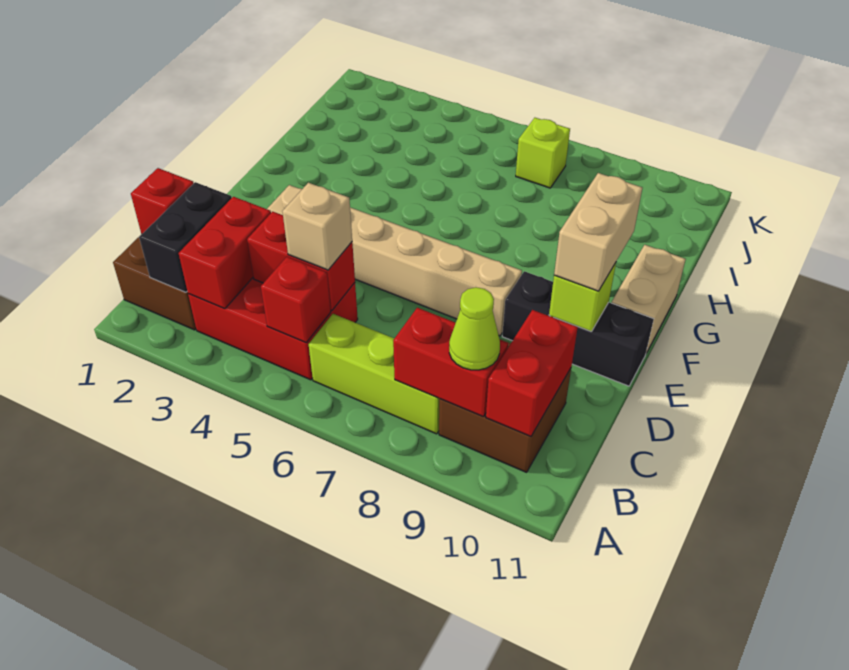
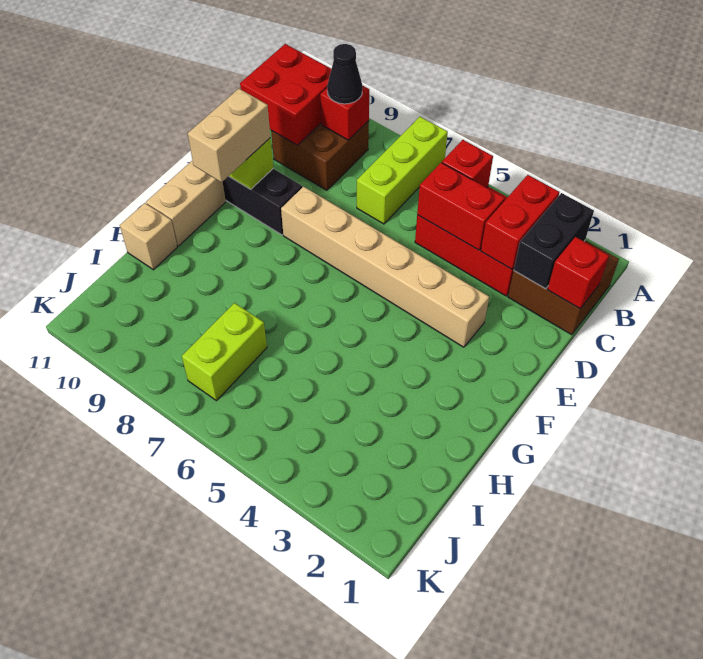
lime brick B6:B8 level 1 -> lime brick A7:C7 level 1
red brick B8:B9 level 2 -> red brick B9 level 2
lime cone B9 level 3 -> black cone B9 level 3
red brick B10:C10 level 2 -> red brick B10:C11 level 2
tan brick C5 level 3 -> tan brick H11 level 1
lime brick J7 level 1 -> lime brick I7:J7 level 1

